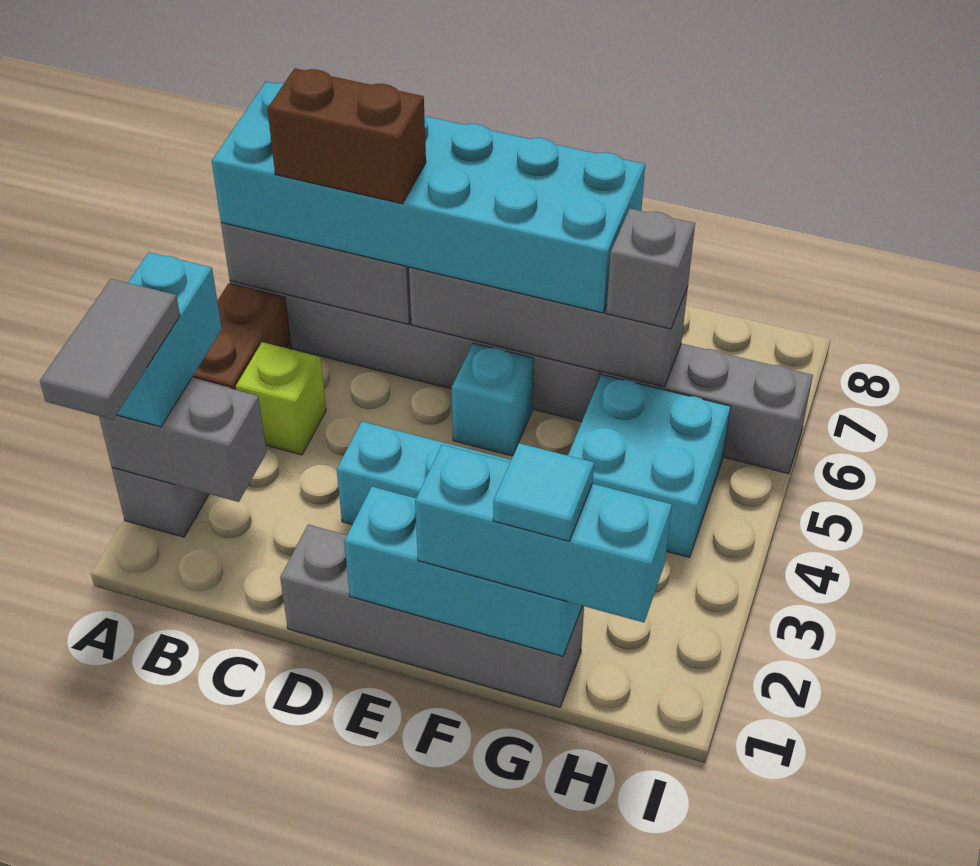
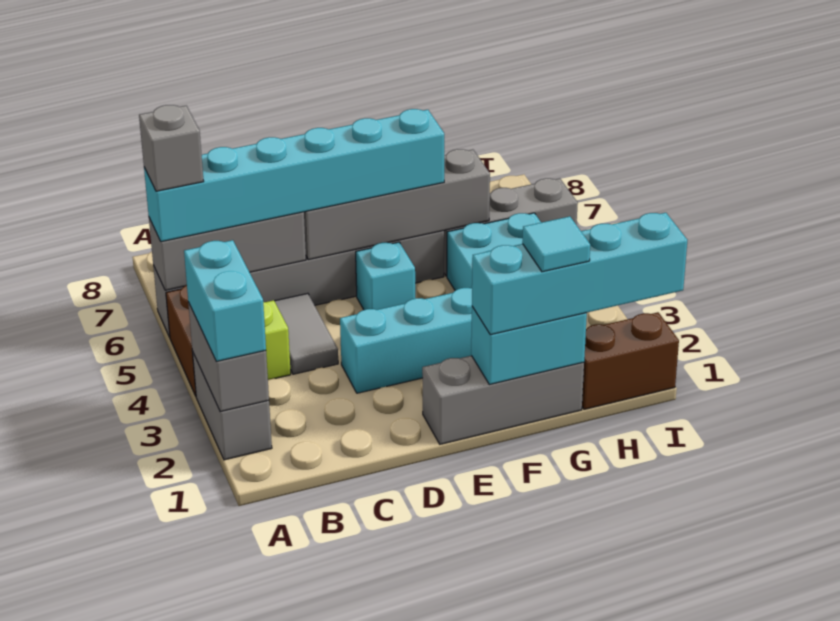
grey tile A1:A2 level 4 -> grey tile C4:C5 level 1
grey brick A2:B2 level 2 -> grey brick A2:A3 level 2
cyan brick A6:F7 level 3 -> cyan brick A6:F6 level 3
brown brick B6:C6 level 4 -> brown brick H1:I1 level 1
grey brick D1:G1 level 1 -> grey brick E1:G1 level 1
cyan brick E1:G1 level 2 -> cyan brick F1:G1 level 2
cyan brick F1:H1 level 3 -> cyan brick F1:I1 level 3
grey brick G6 level 3 -> grey brick A6 level 4

